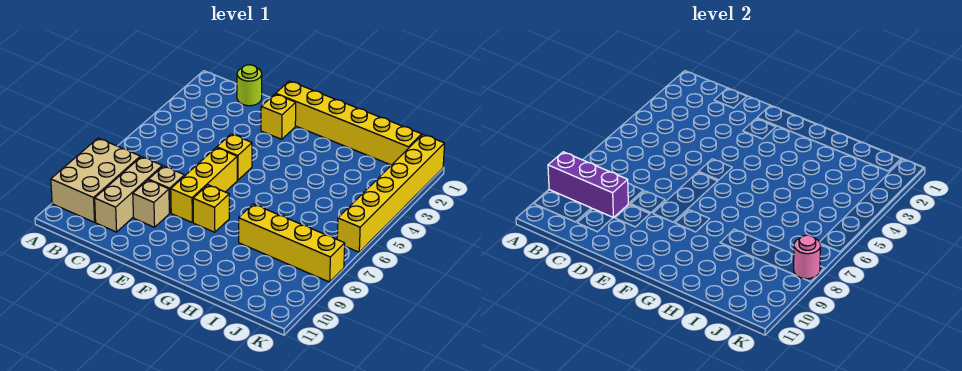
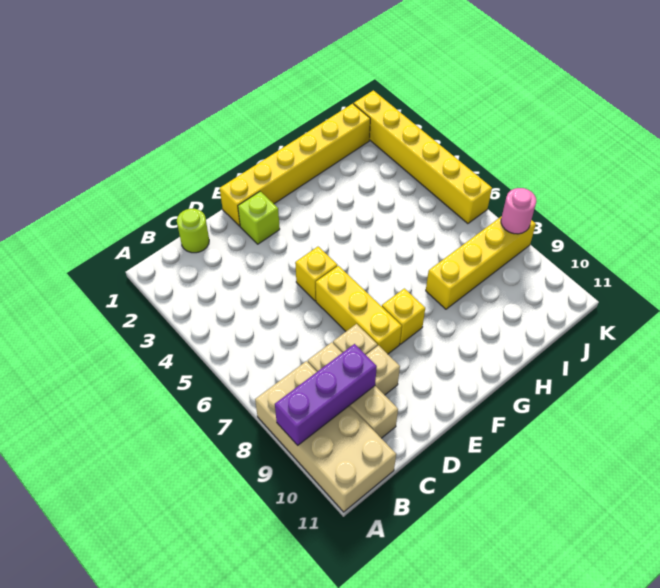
tan brick A8:B10 level 1 -> tan brick A8:B11 level 1
yellow brick E2 level 1 -> lime brick E2 level 1

